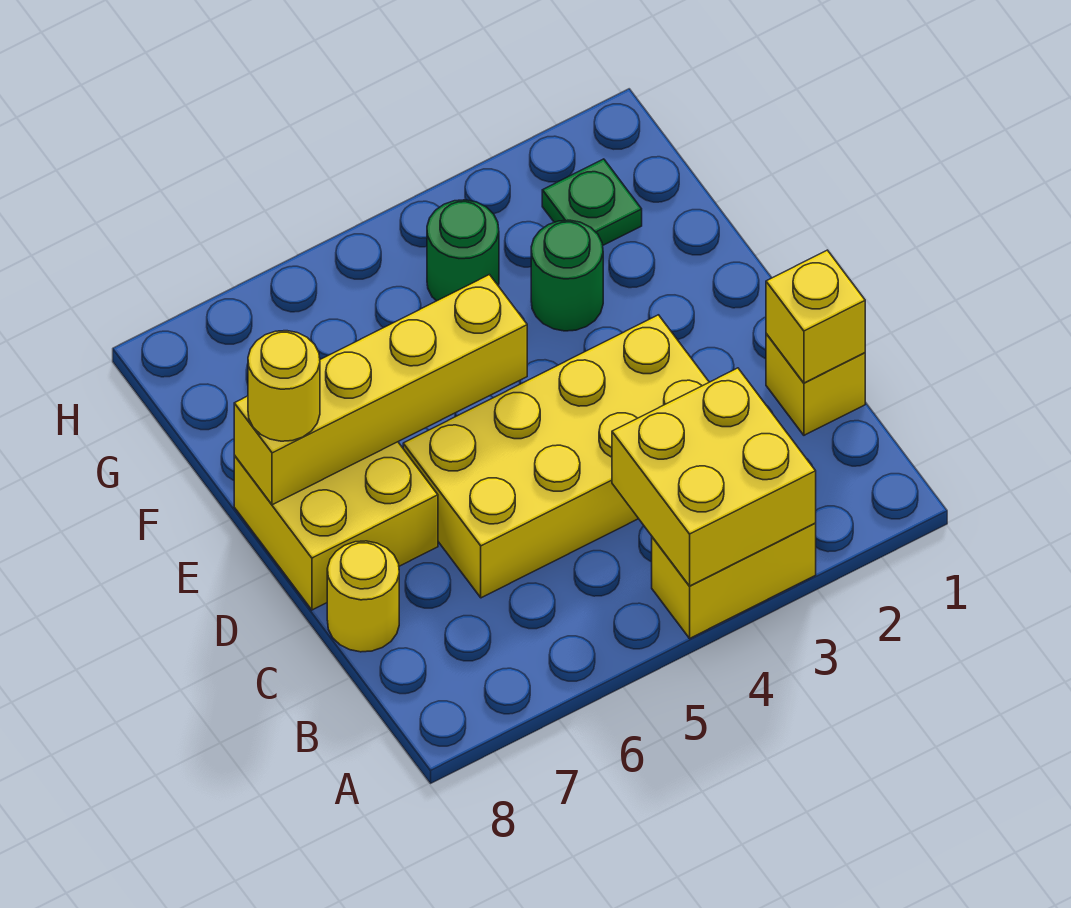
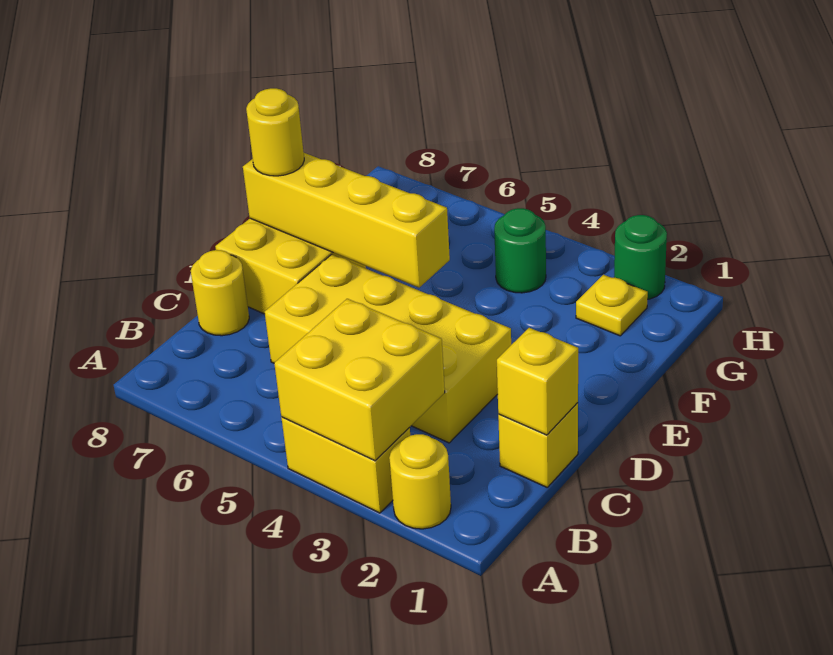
none -> yellow round brick A2 level 1
green round brick F3 level 1 -> green round brick H2 level 1
green plate G2 level 1 -> yellow plate G2 level 1

